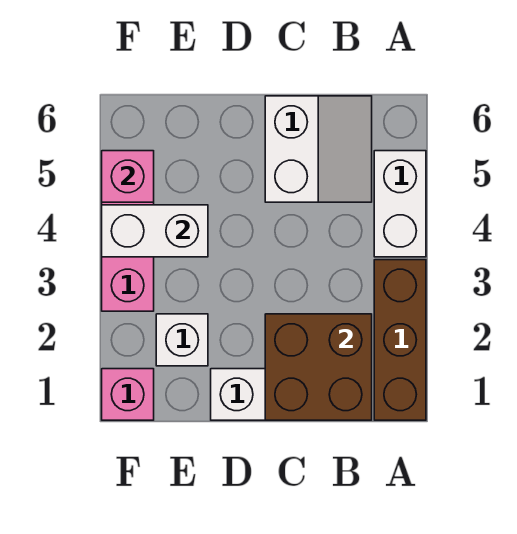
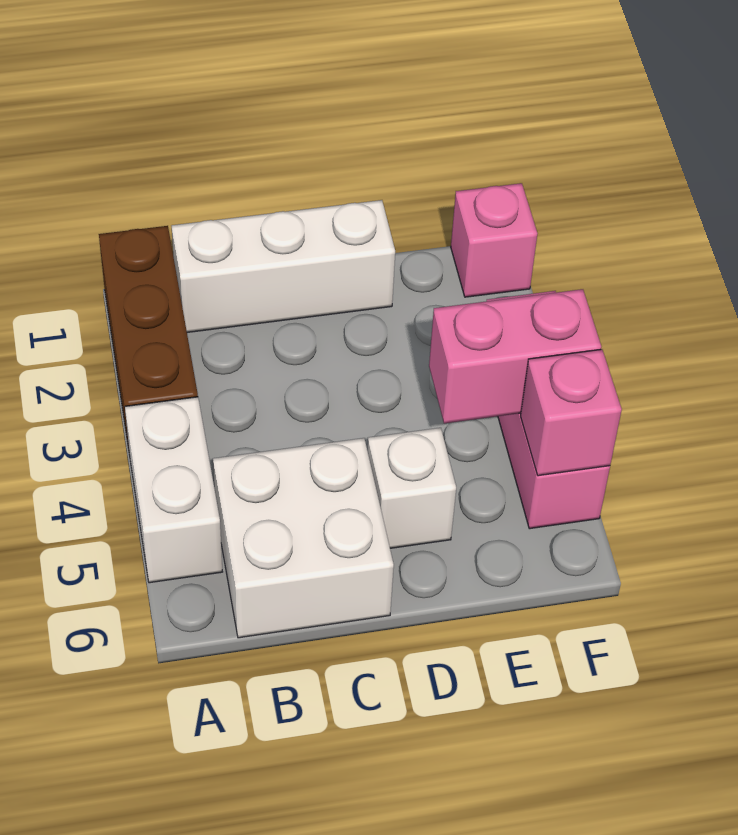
brown brick B1:C2 level 2 -> none
white slope B5:C6 level 1 top C -> white brick B5:C6 level 1
white brick E2 level 1 -> white brick D5 level 1
white brick E4:F4 level 2 -> pink brick E4:F4 level 2

